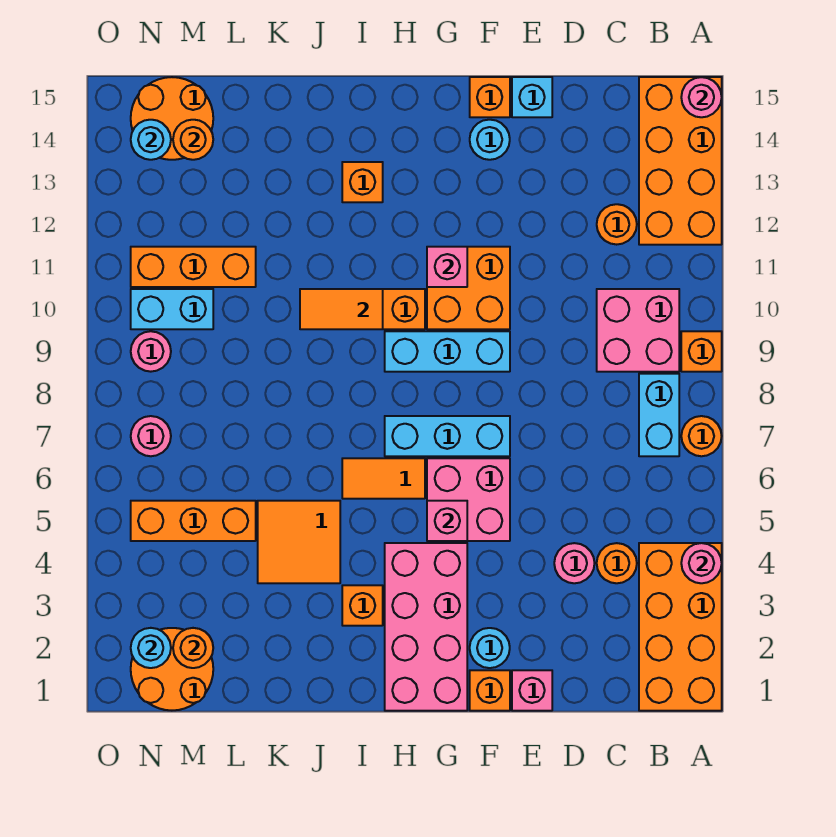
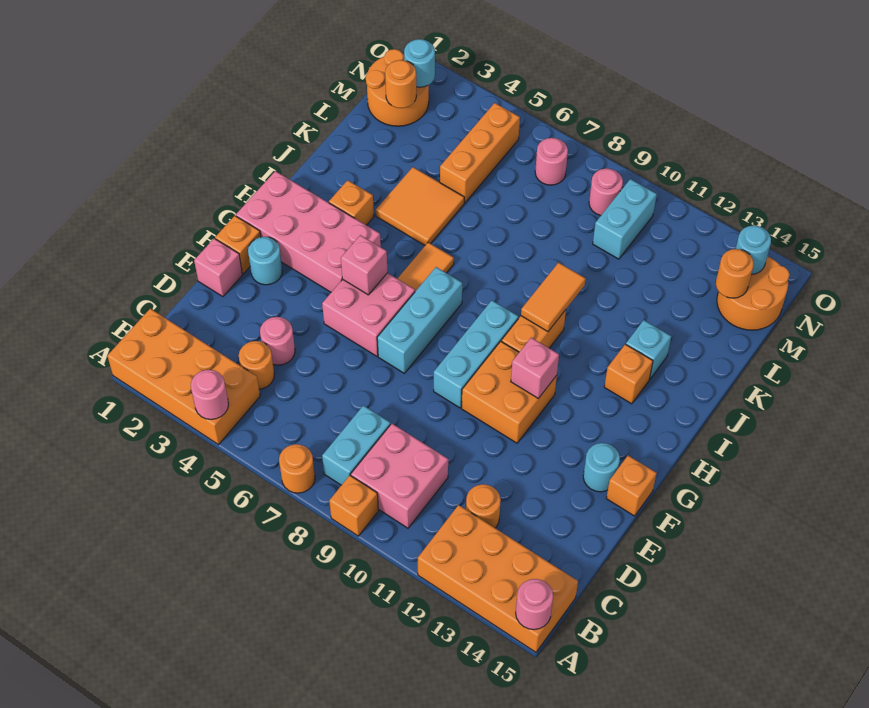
cyan brick B7:B8 level 1 -> cyan brick B8:C8 level 1
cyan brick E15 level 1 -> cyan brick J13 level 1
orange brick L11:N11 level 1 -> none

